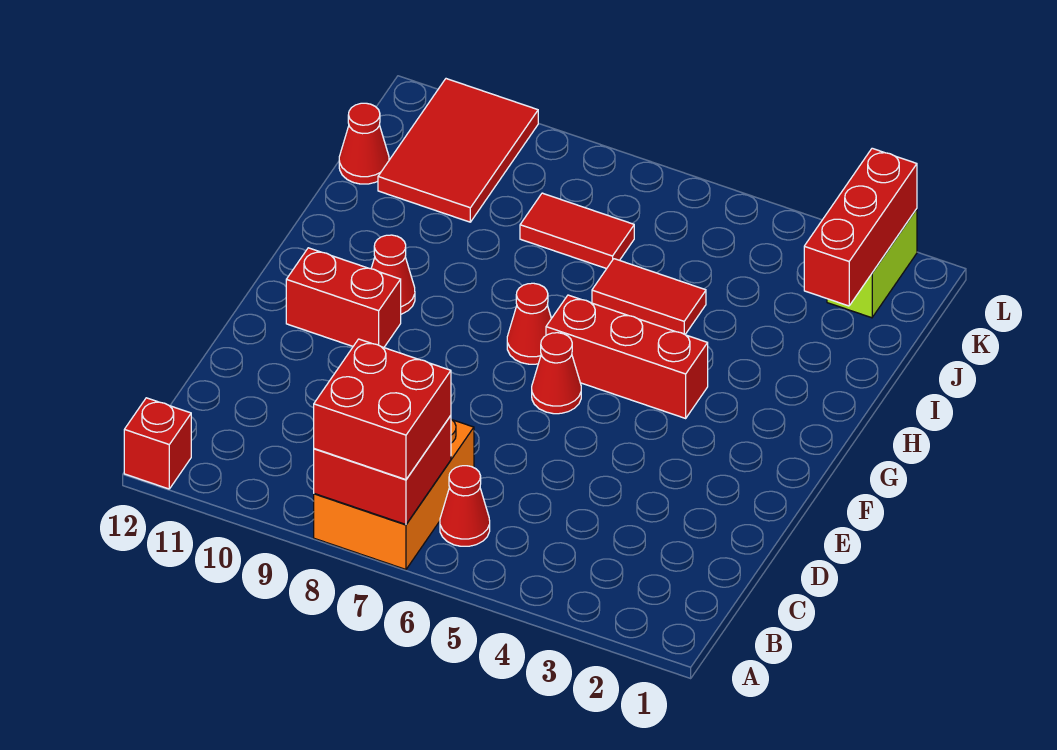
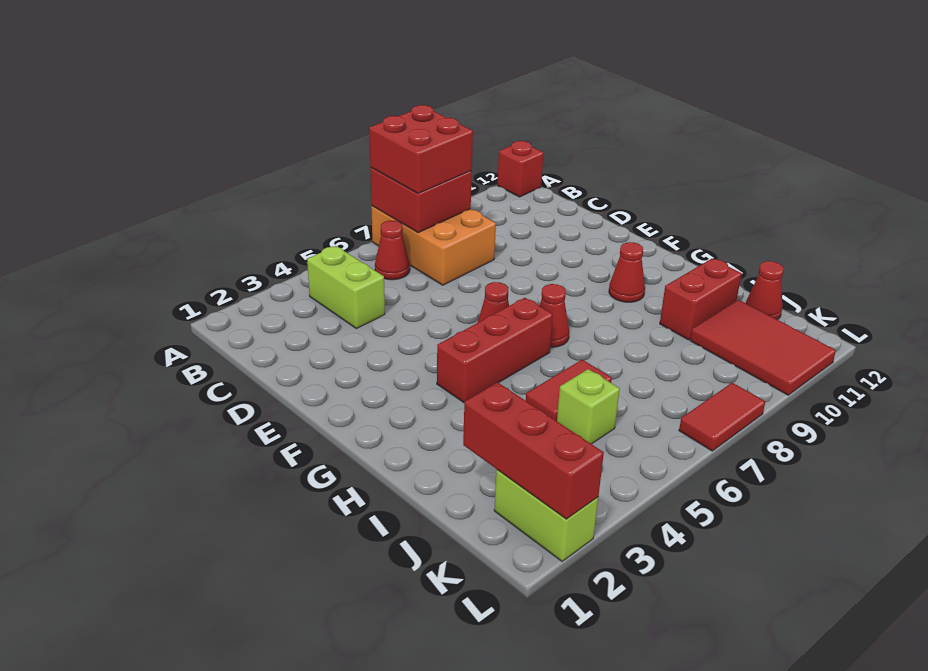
none -> lime brick B4:C4 level 1
red brick F10:F11 level 1 -> red brick I10:I11 level 1
none -> lime brick J5 level 1
red tile J7:J8 level 1 -> red tile L7:L8 level 1

